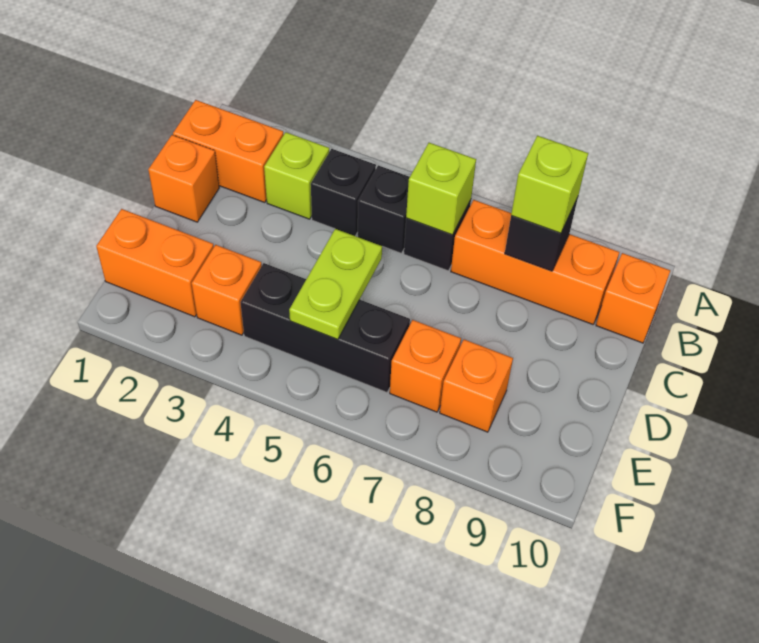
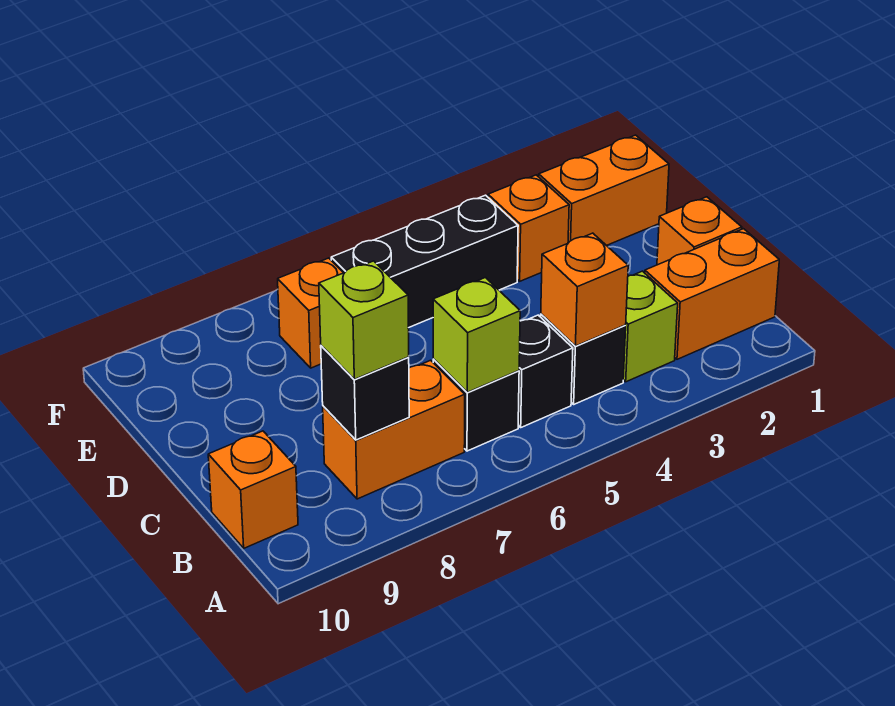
orange brick B7:B9 level 1 -> orange brick B7:B8 level 1
lime plate D5:E5 level 2 -> none
orange brick E8 level 1 -> orange brick B4 level 2

